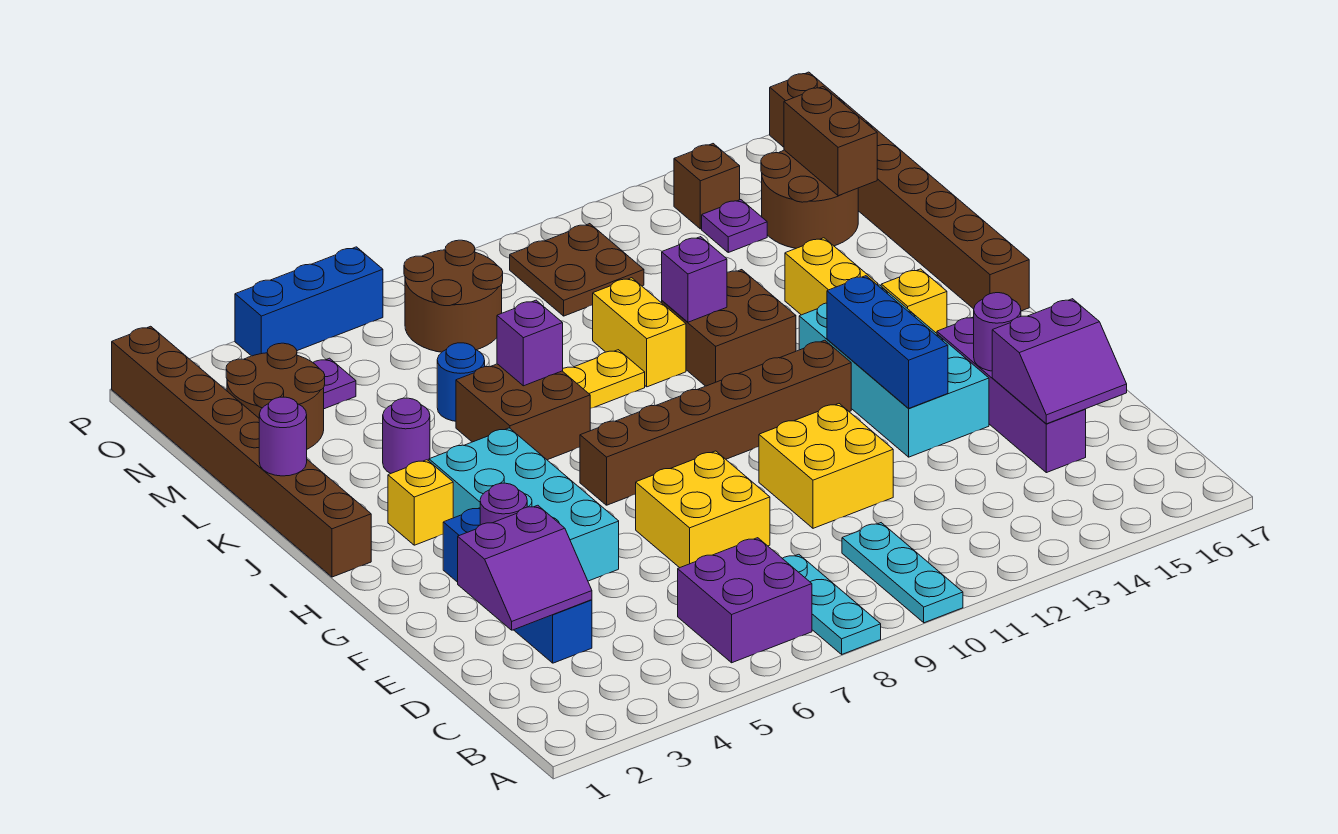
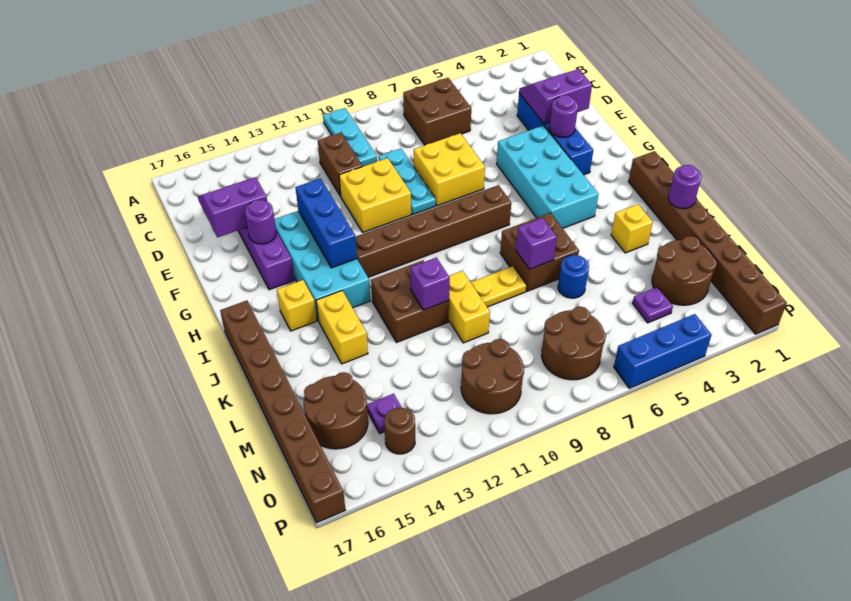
cyan plate A8:C8 level 1 -> cyan plate D9:F9 level 1
purple brick B6:C7 level 1 -> brown brick B6:C7 level 1
yellow brick I3 level 1 -> yellow brick K3 level 1
purple round brick K4 level 1 -> none
brown brick M16:N16 level 2 -> brown brick C11:D11 level 1
brown plate N10:O11 level 1 -> brown round brick N10:O11 level 1
brown brick O14 level 1 -> brown round brick O14 level 1

